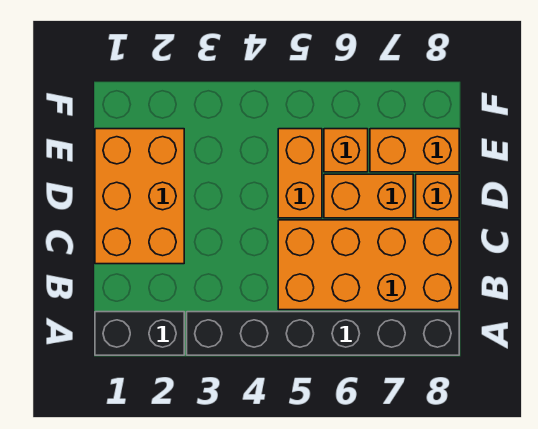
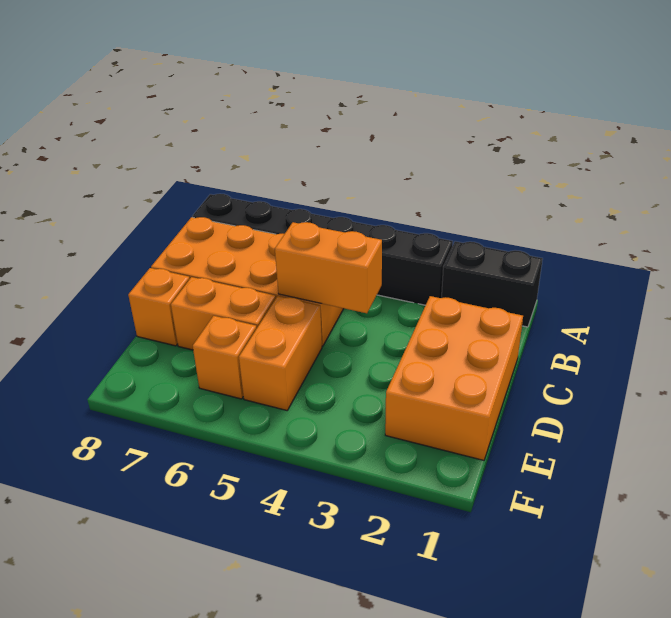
orange brick E7:E8 level 1 -> orange brick C4:C5 level 2

